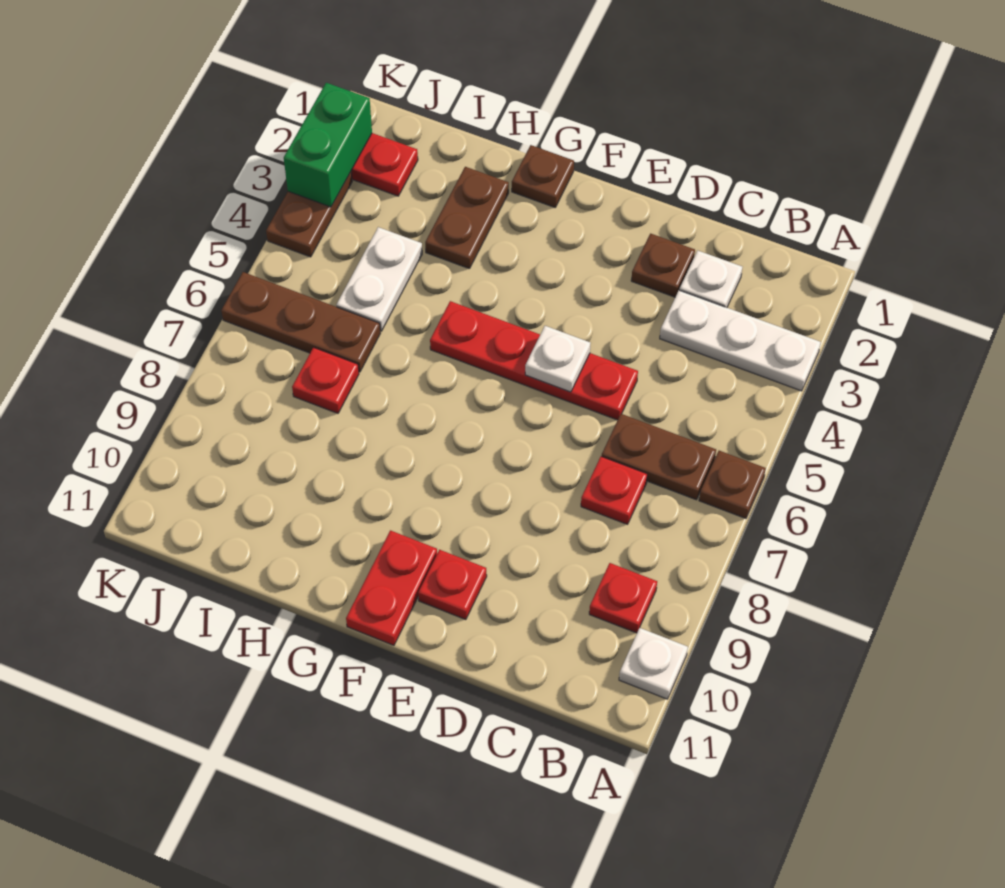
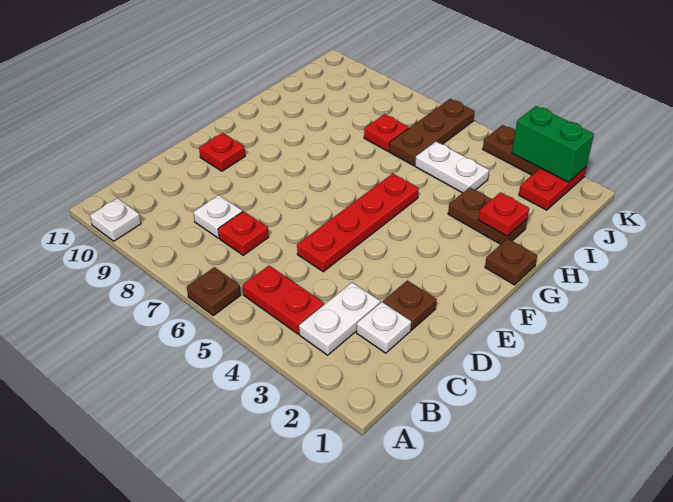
white plate A3:C3 level 1 -> white plate B3:C3 level 1
brown plate B6:C6 level 1 -> none
red plate B9 level 1 -> red plate H2 level 2
white plate E5 level 2 -> white plate C8 level 1
red plate F10:F11 level 1 -> red plate B4:B5 level 1

